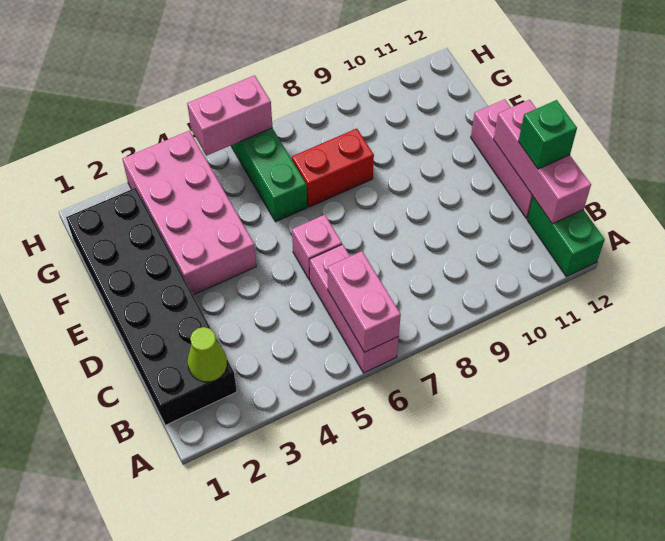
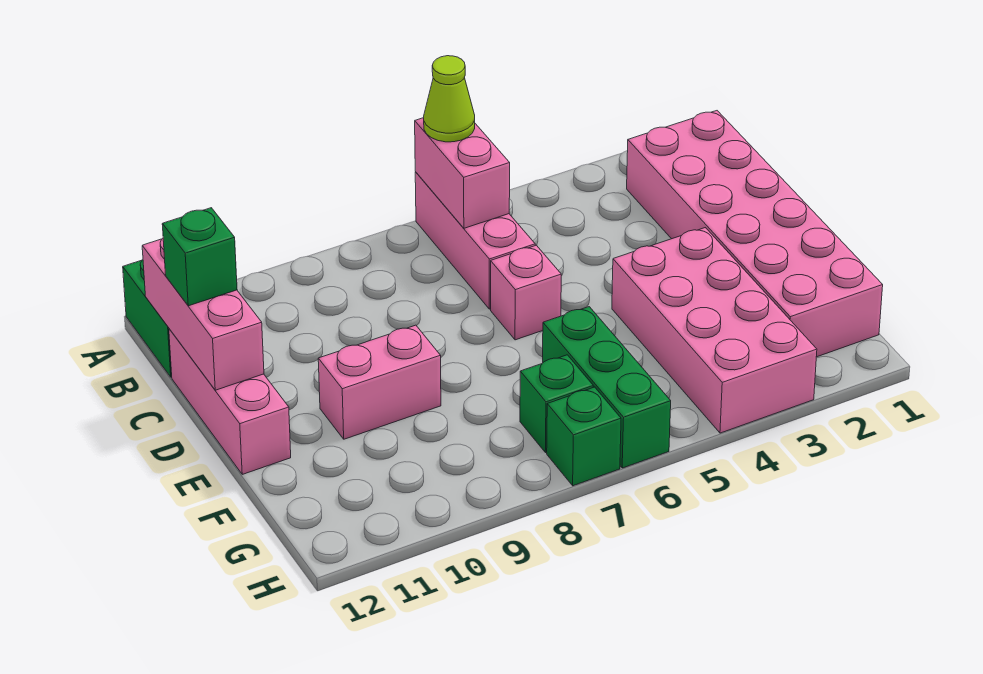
black brick B1:G2 level 1 -> pink brick B1:G2 level 1
lime cone B2 level 2 -> lime cone A6 level 3
red brick F7:F8 level 1 -> none
none -> green brick G7 level 1
pink brick H5:H6 level 2 -> pink brick E9:E10 level 1
none -> green brick H7 level 1

